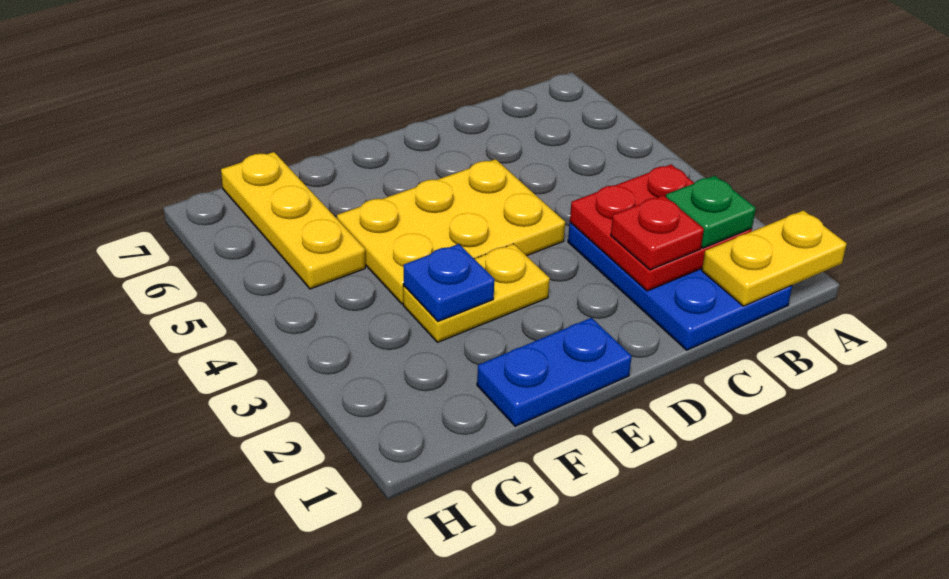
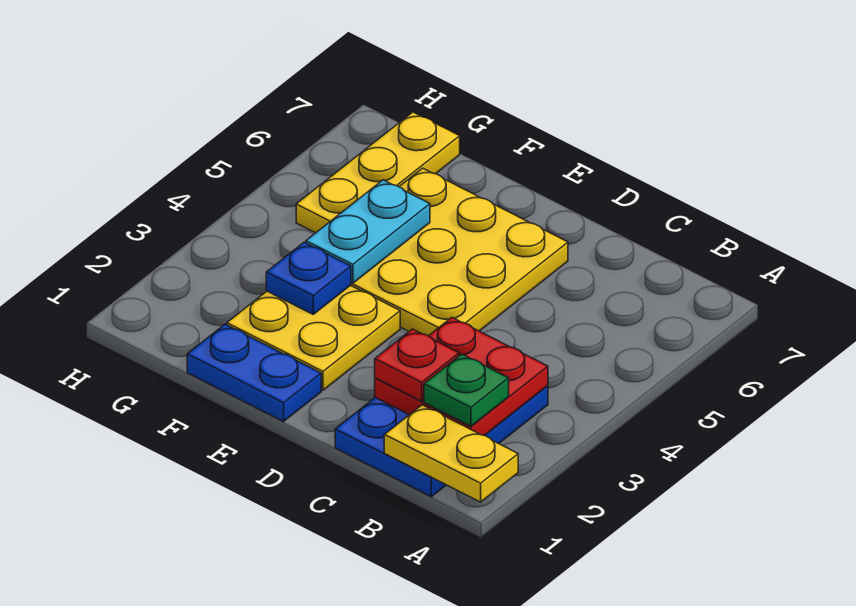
yellow plate D4:F5 level 1 -> yellow plate D4:F6 level 1
yellow plate E3:F3 level 1 -> yellow plate E2:F3 level 1
none -> cyan plate F4:F5 level 2

